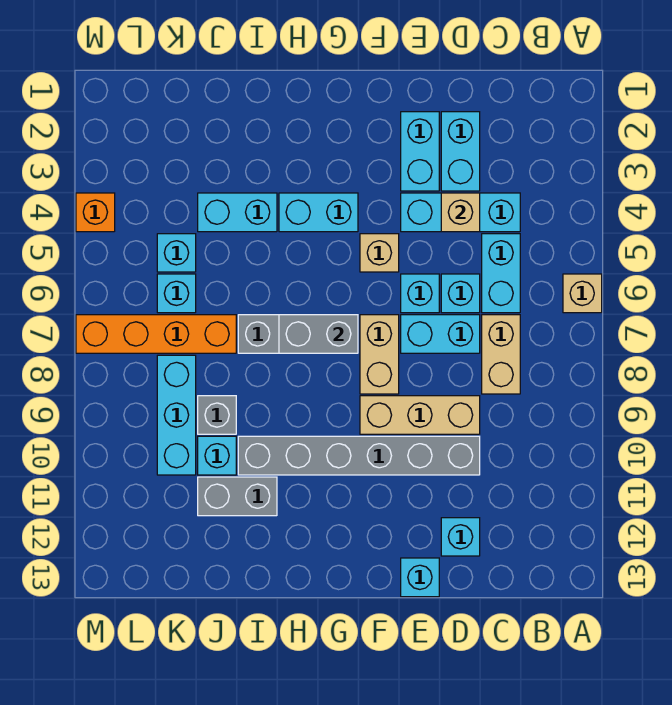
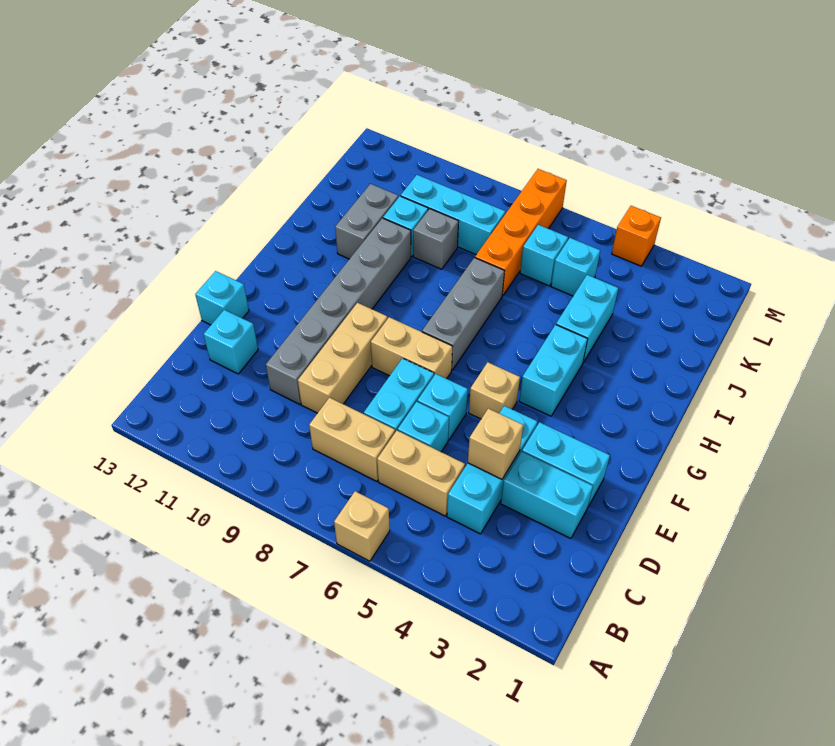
cyan brick C5:C6 level 1 -> tan brick C5:C6 level 1
grey brick G7:H7 level 2 -> none

